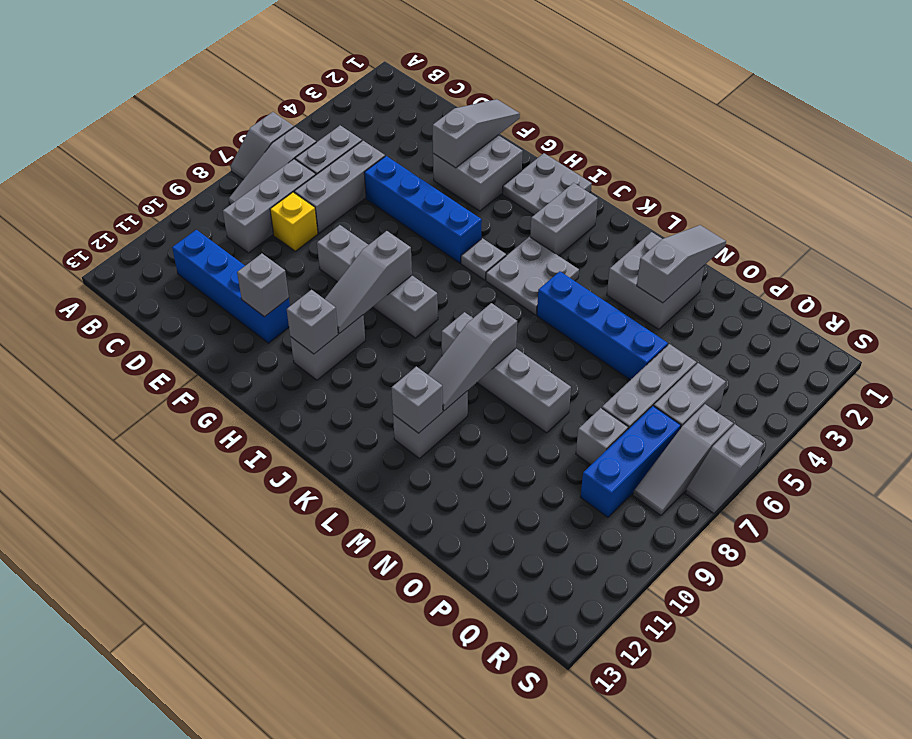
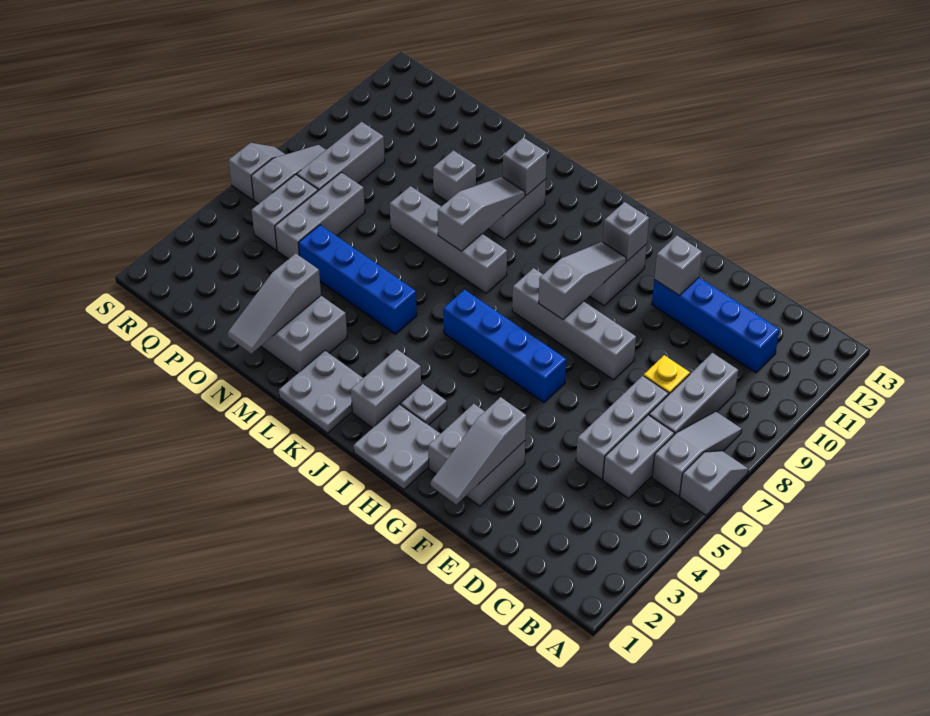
blue brick E5:H5 level 1 -> blue brick G6:J6 level 1
grey plate I5 level 1 -> grey plate I3 level 1
grey plate J4:K5 level 1 -> grey plate K1:L2 level 1
grey brick P8 level 1 -> grey brick N10 level 1
blue brick Q7:Q9 level 1 -> grey brick Q7:Q9 level 1

